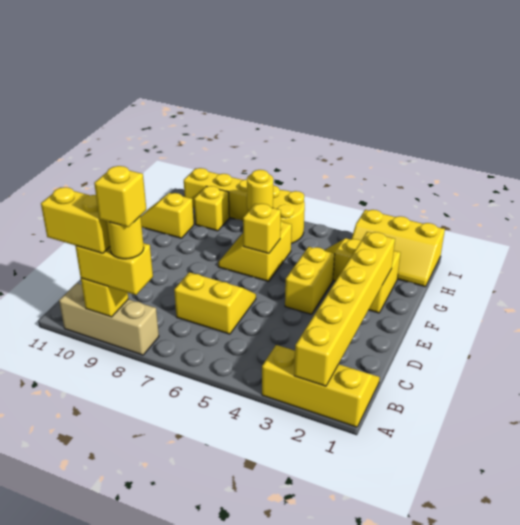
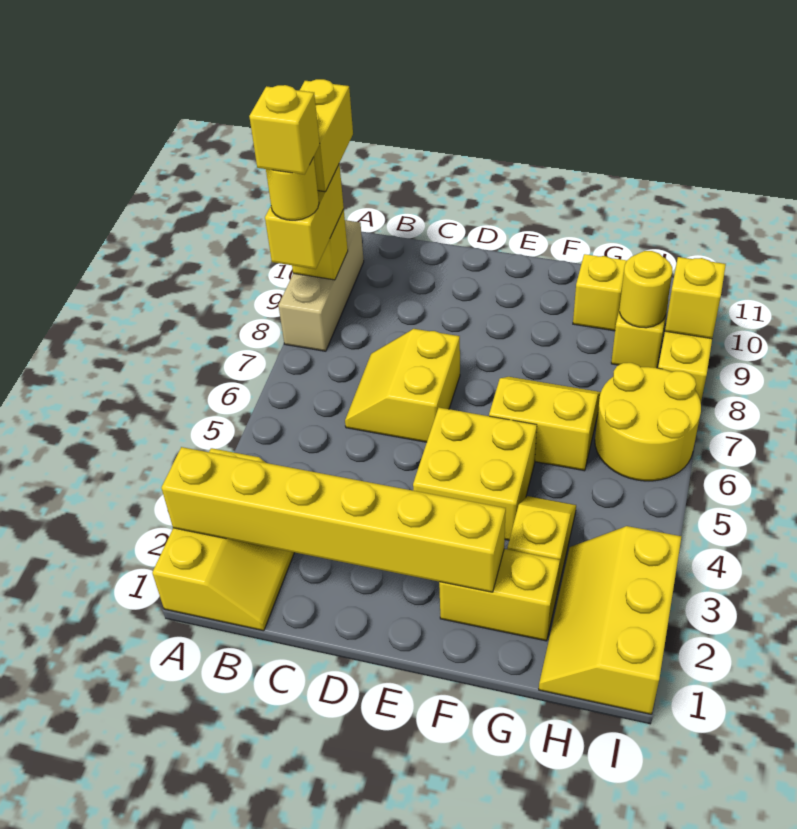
yellow slope C6:D7 level 1 top C -> yellow slope C6:D7 level 1 top D
yellow brick E4:F4 level 1 -> yellow brick E4:F5 level 1
yellow brick F6 level 2 -> yellow brick I9 level 2
yellow round brick H7 level 2 -> yellow round brick H9 level 2

